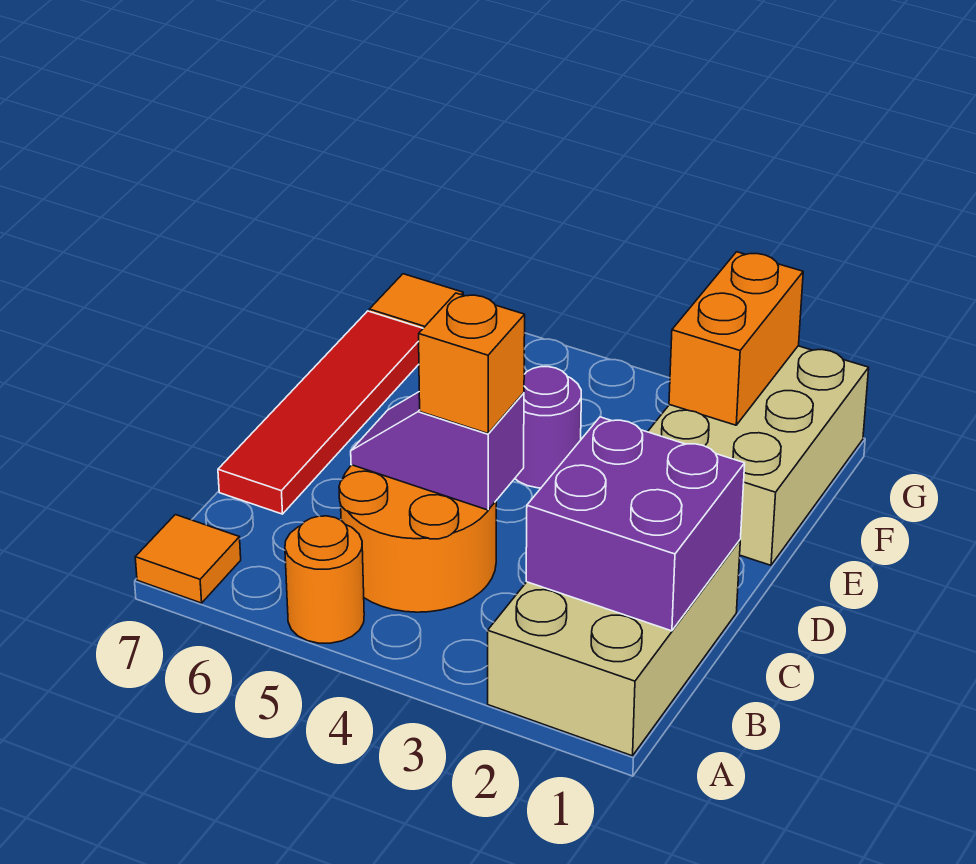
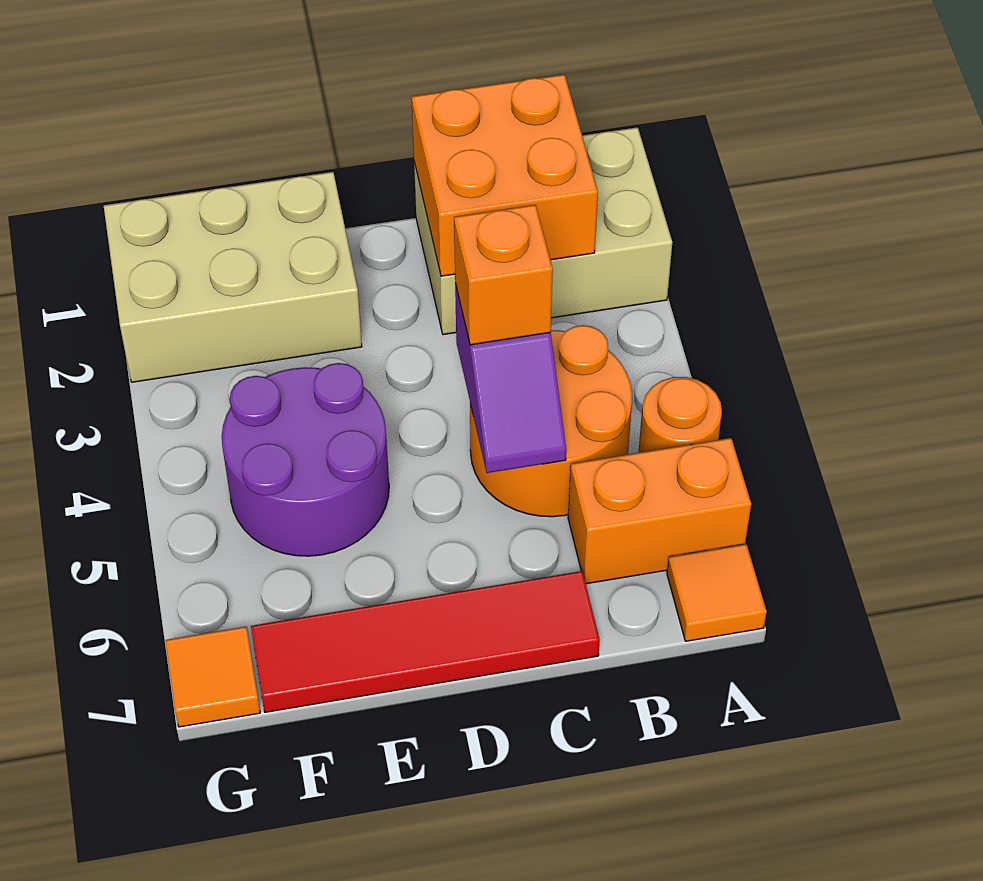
purple brick B1:C2 level 2 -> orange brick B1:C2 level 2
purple round brick E4 level 1 -> purple round brick E4:F5 level 1
orange brick F2:G2 level 2 -> orange brick A6:B6 level 1

